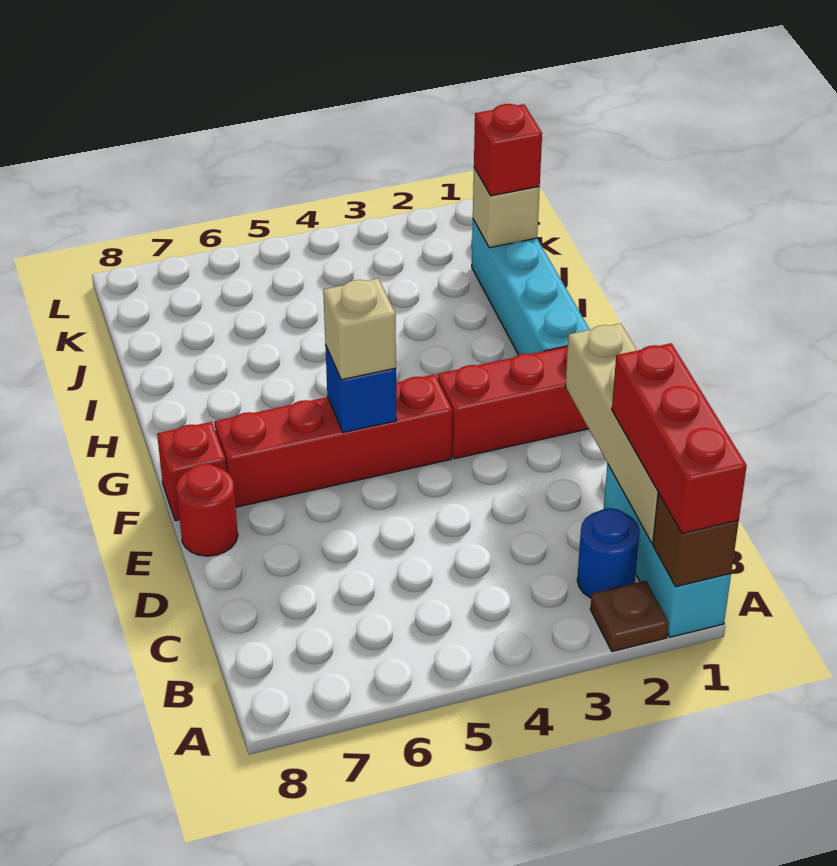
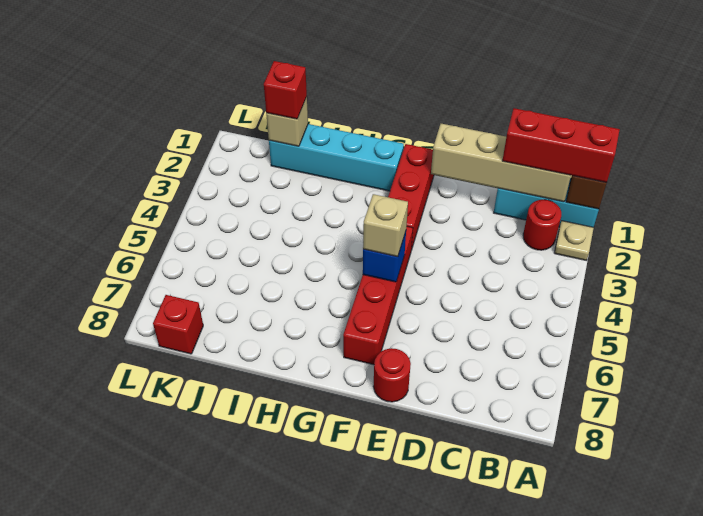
brown plate A2 level 1 -> tan plate A2 level 1
blue round brick B2 level 1 -> red round brick B2 level 1
red brick F8 level 1 -> red brick K8 level 1

